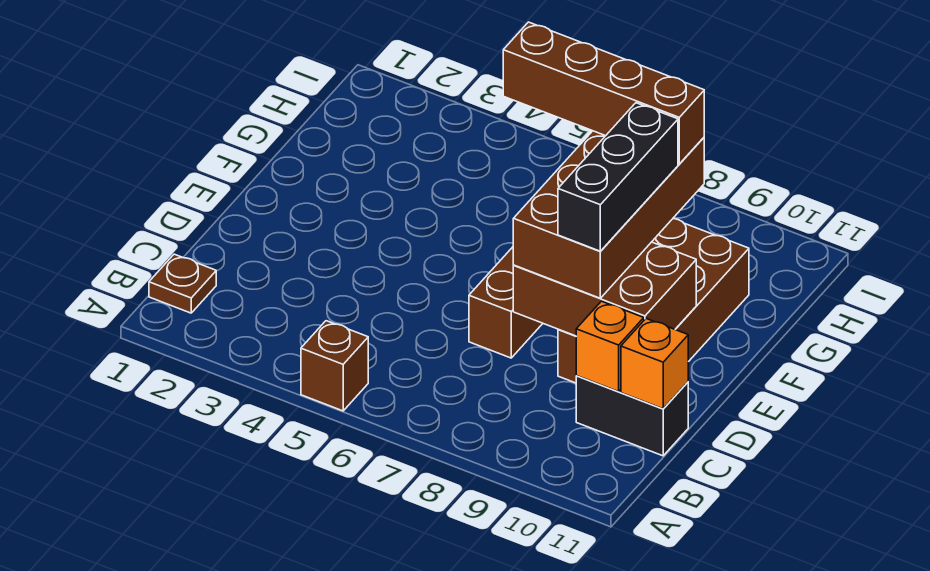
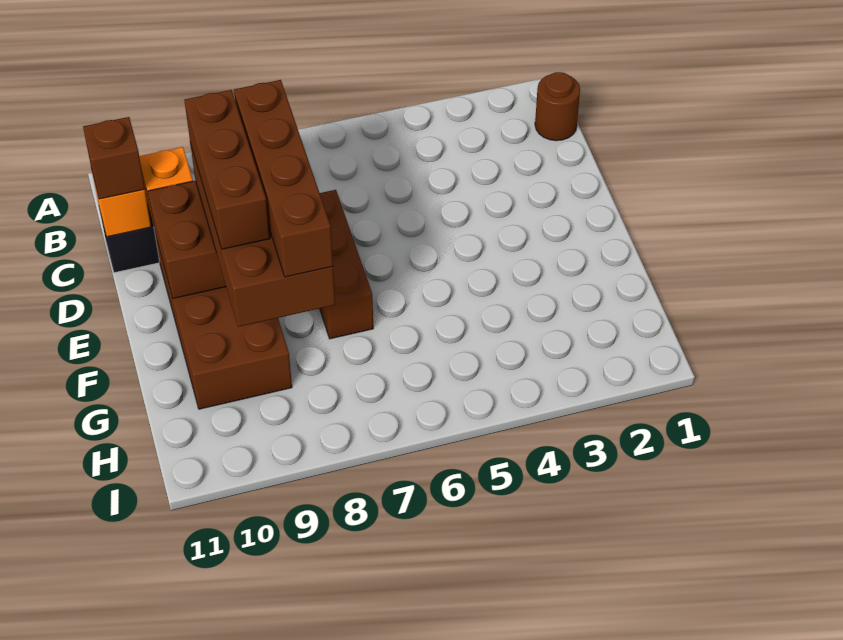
brown brick A5 level 1 -> brown brick C11 level 3
brown plate B1 level 1 -> brown round brick B1 level 1
black brick D9:F9 level 4 -> brown brick D9:F9 level 4
brown brick G6:G9 level 4 -> brown brick D8:G8 level 4

